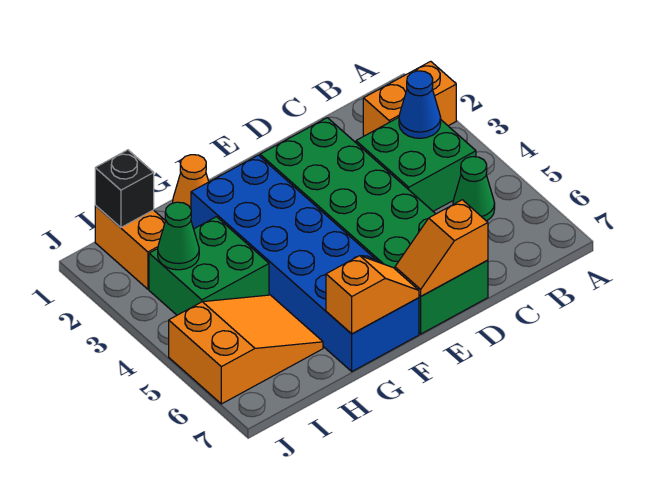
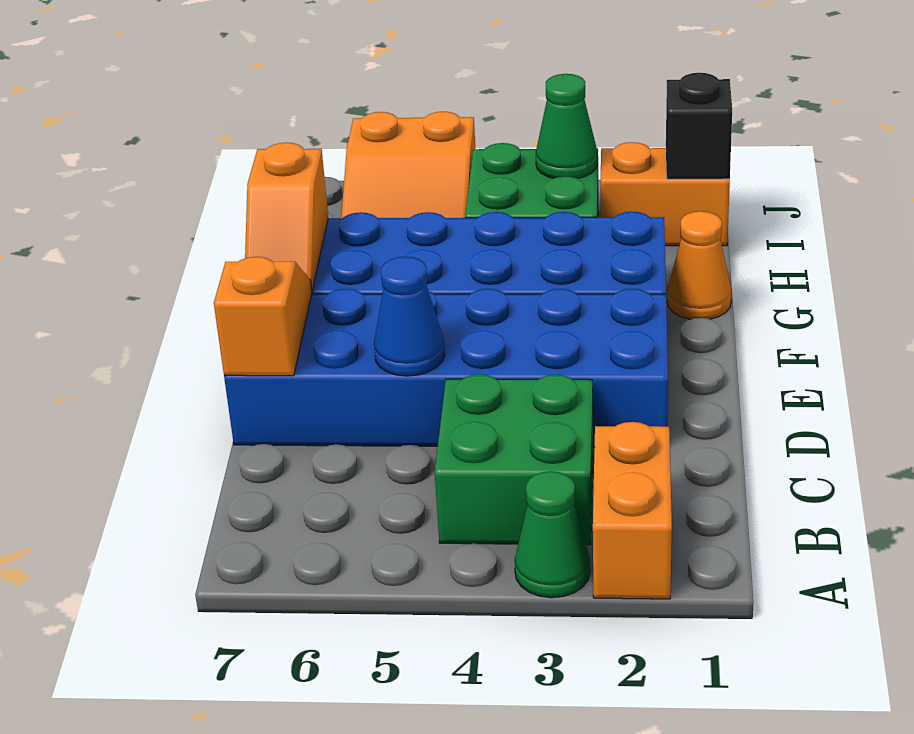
blue cone B3 level 2 -> blue cone D5 level 2
green cone B5 level 1 -> green cone A3 level 1
green brick D2:E7 level 1 -> blue brick D2:E7 level 1

